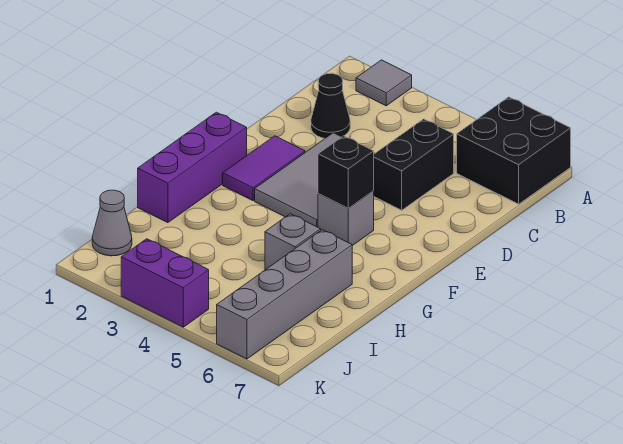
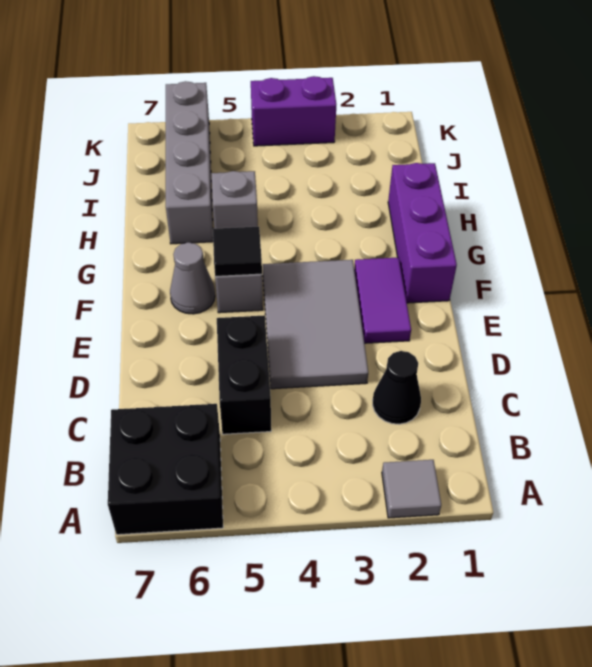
black brick F5 level 2 -> black tile F5 level 2
grey cone J1 level 1 -> grey cone F6 level 1

